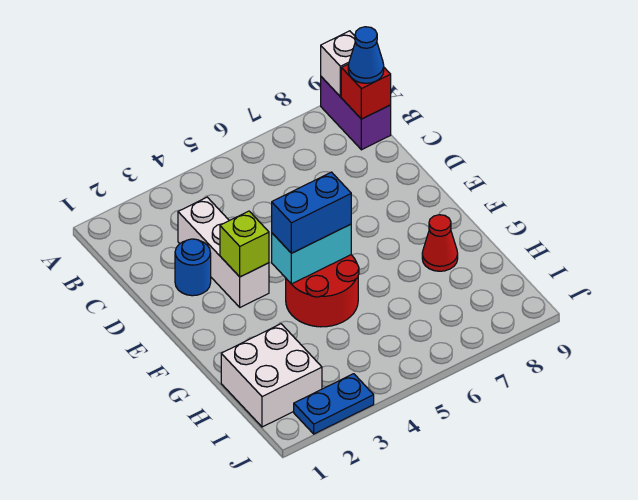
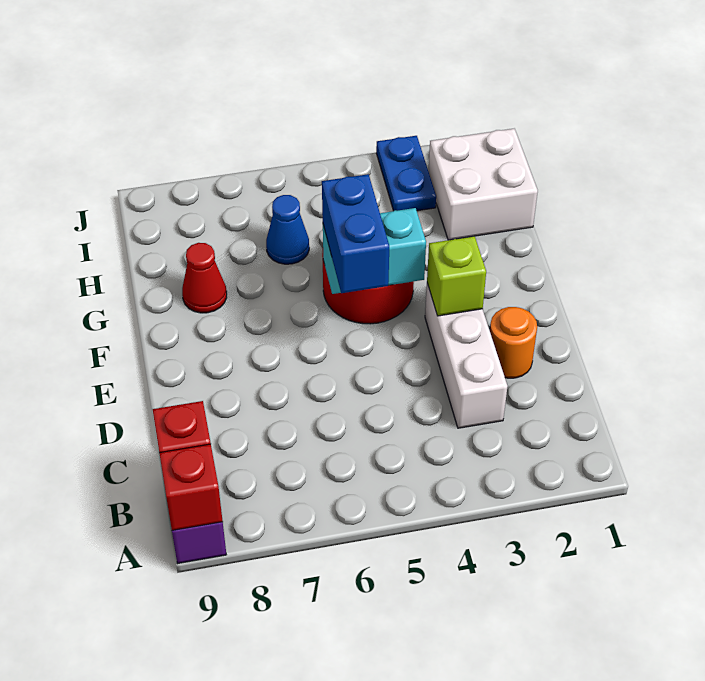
white brick A9 level 2 -> red brick A9 level 2
blue cone B9 level 3 -> blue cone H6 level 1
blue round brick D2 level 1 -> orange round brick D2 level 1
blue brick F4:F5 level 3 -> blue brick E5:F5 level 3
blue plate J2:J3 level 1 -> blue plate I3:J3 level 1

